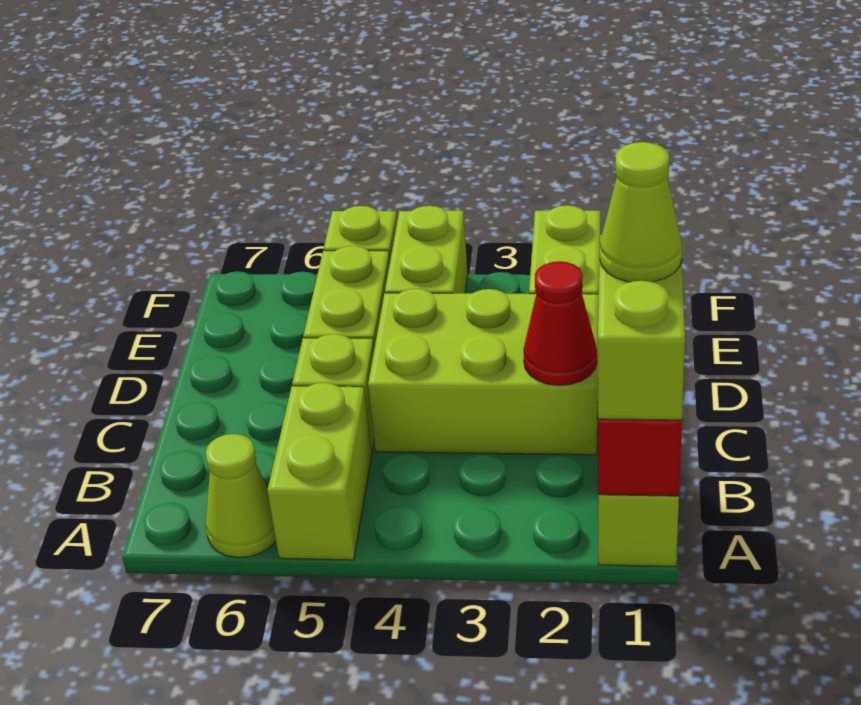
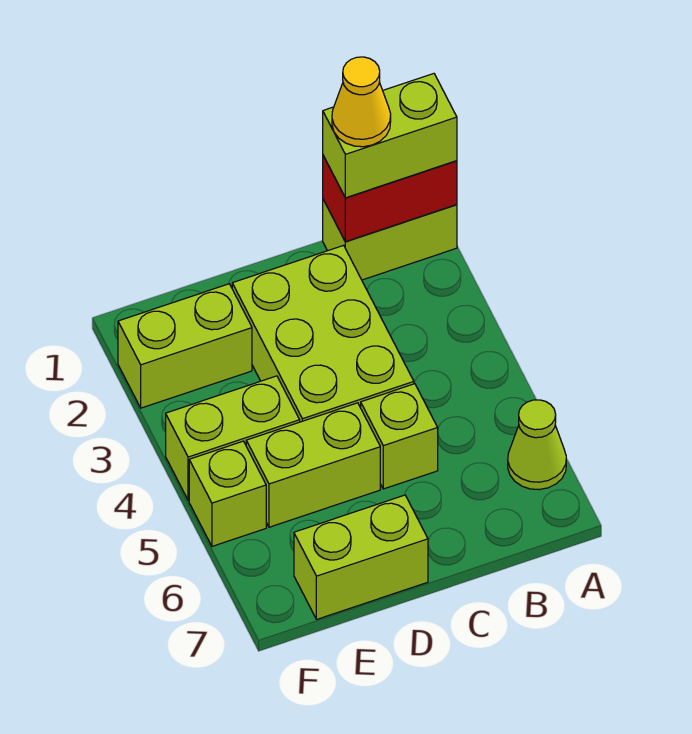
lime brick A5:B5 level 1 -> lime brick D7:E7 level 1
lime cone B1 level 4 -> yellow cone B1 level 4
red cone C2 level 2 -> none

